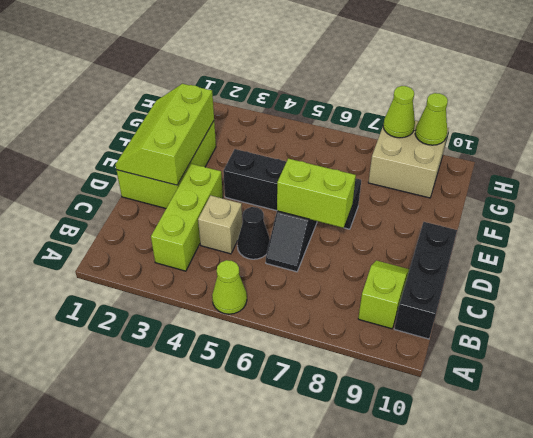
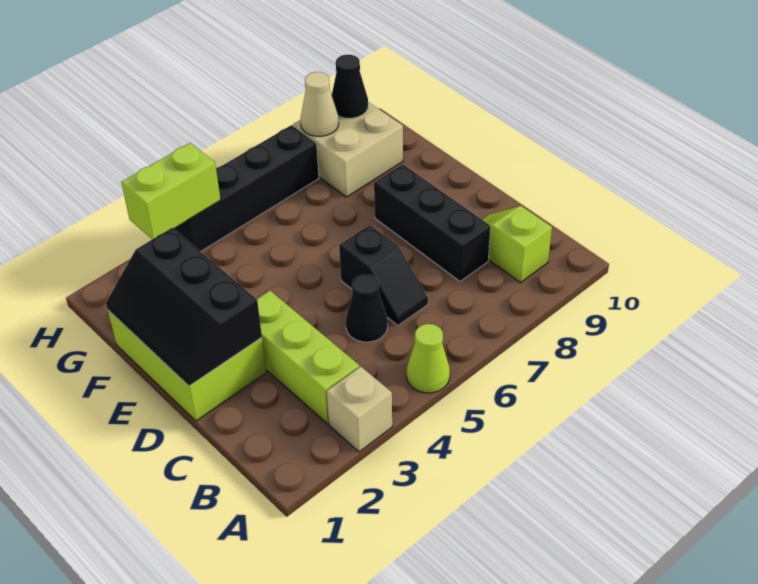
black brick B10:D10 level 1 -> black brick C8:E8 level 1
tan brick C4 level 1 -> tan brick A3 level 1
lime slope D1:F2 level 2 top 2 -> black slope D1:F2 level 2 top 2
lime brick D6:D7 level 2 -> lime brick H3:H4 level 2
black brick E4:E7 level 1 -> black brick H4:H7 level 1
lime cone H8 level 2 -> tan cone H8 level 2
lime cone H9 level 2 -> black cone H9 level 2

